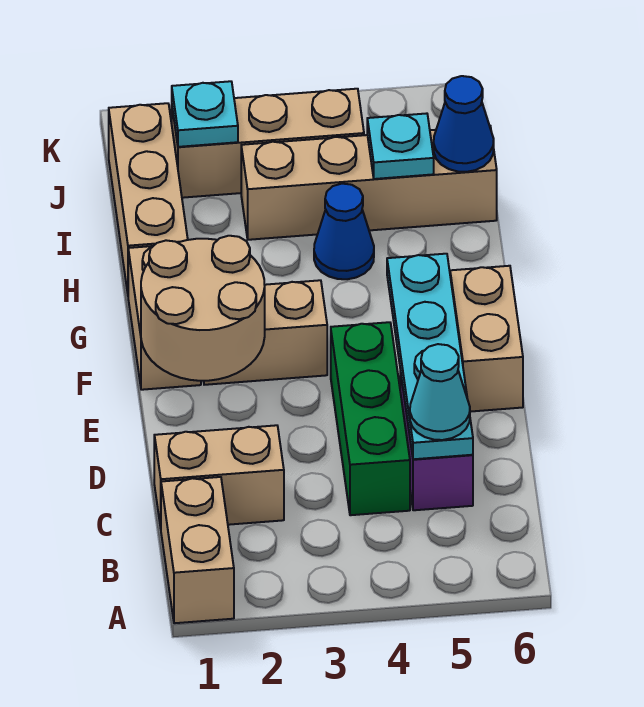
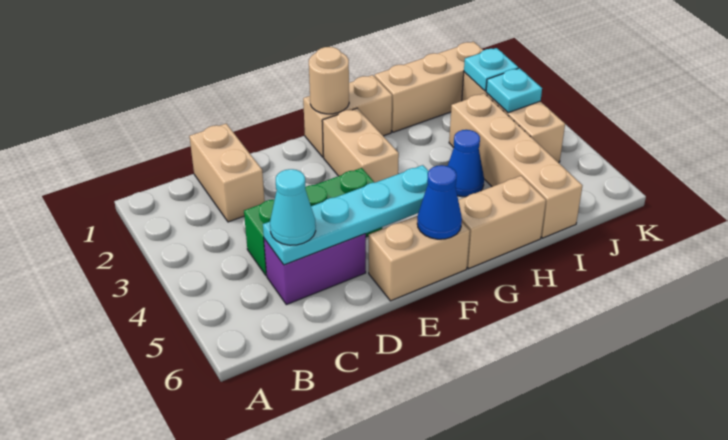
tan brick A1:B1 level 1 -> tan brick G6:H6 level 1
tan round brick E1:F2 level 2 -> tan round brick F1 level 2
cyan plate I5 level 2 -> cyan plate J3 level 2
blue cone I6 level 2 -> blue cone F6 level 2

